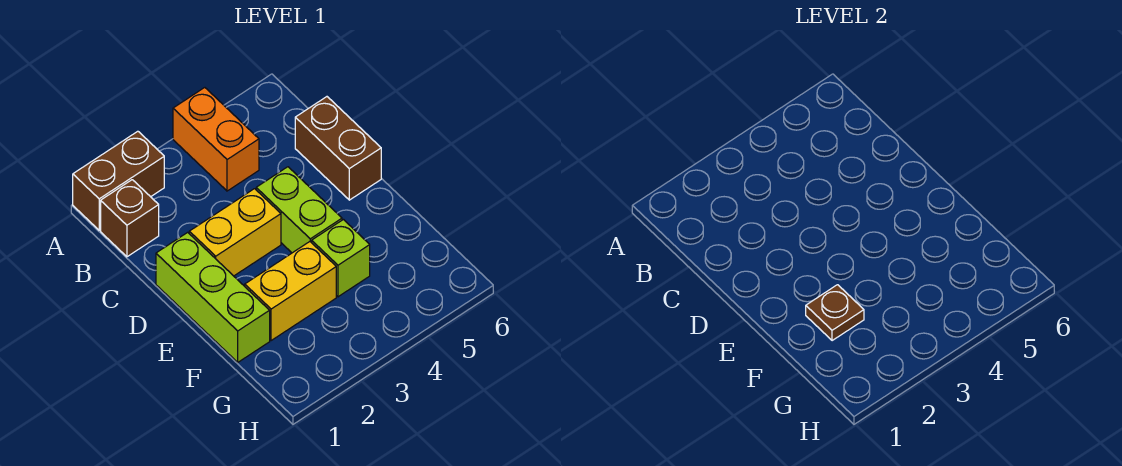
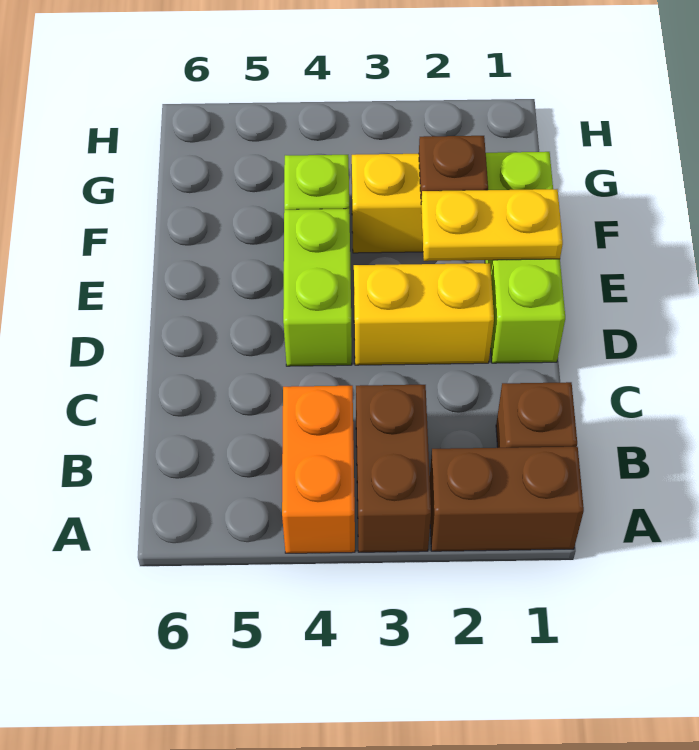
brown brick C6:D6 level 1 -> brown brick A3:B3 level 1
none -> yellow plate E1:E2 level 2

